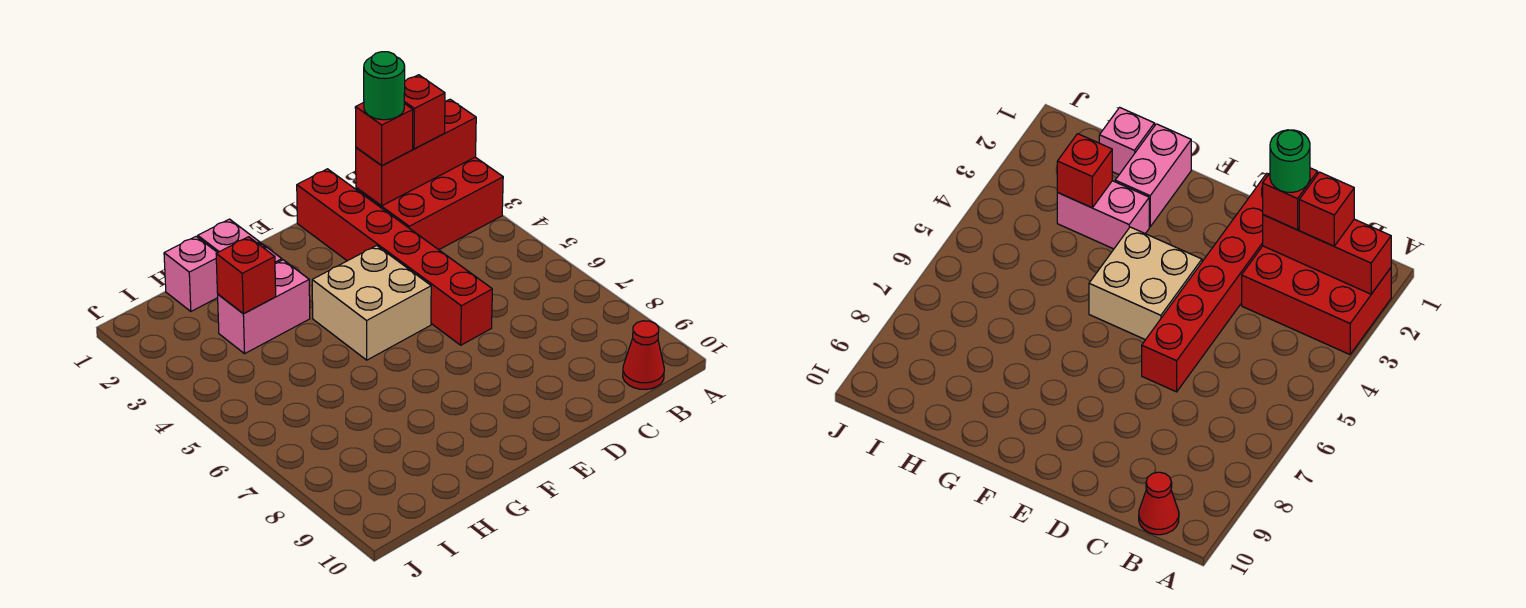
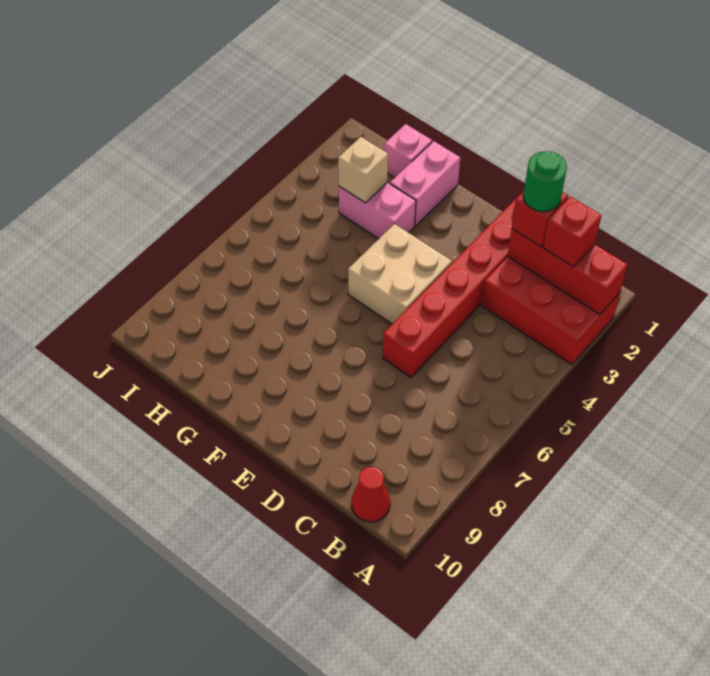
red brick H3 level 2 -> tan brick H3 level 2

